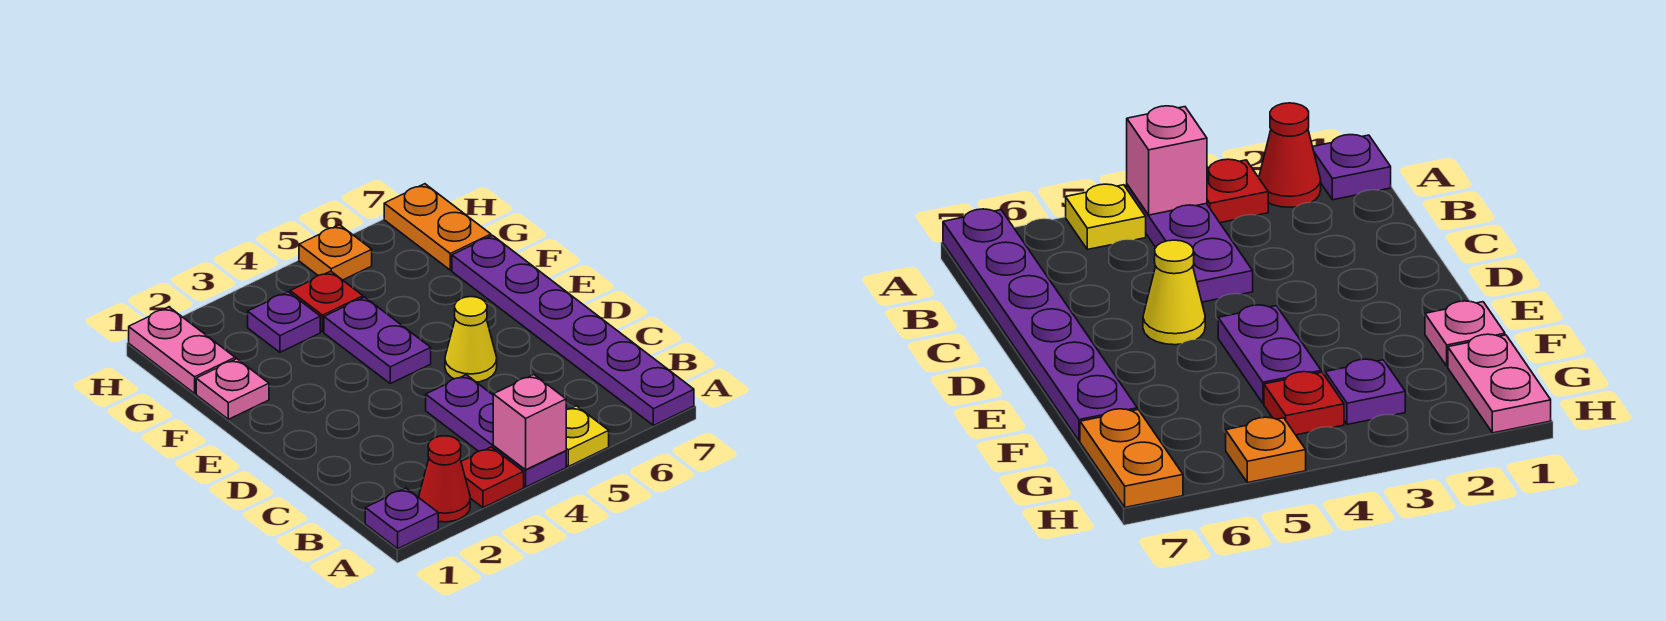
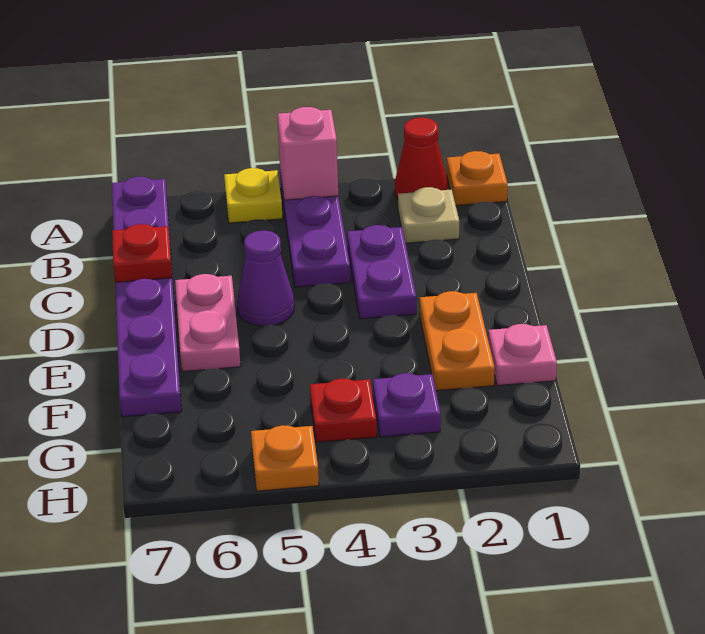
purple plate A1 level 1 -> orange plate A1 level 1
red plate A3 level 1 -> red plate C7 level 2
none -> tan plate B2 level 1
yellow cone D5 level 1 -> purple cone D5 level 1
purple plate E4:F4 level 1 -> purple plate C3:D3 level 1
pink plate G1:H1 level 1 -> pink plate D6:E6 level 1
orange plate G7:H7 level 1 -> orange plate E2:F2 level 1

